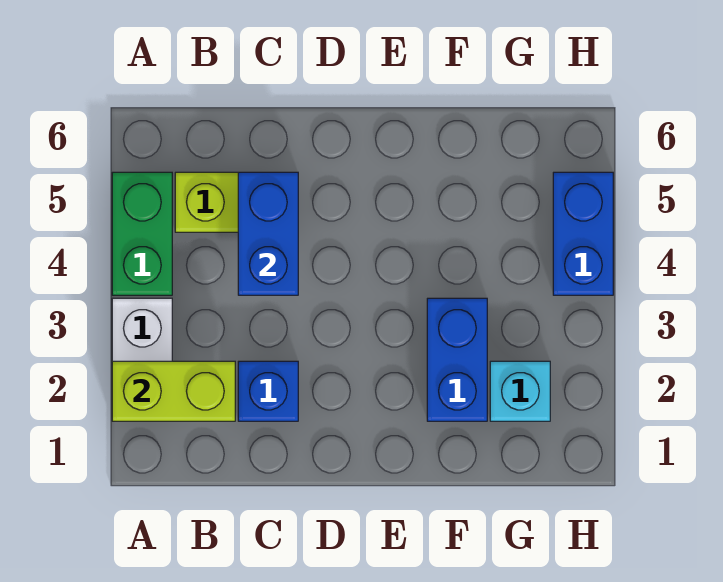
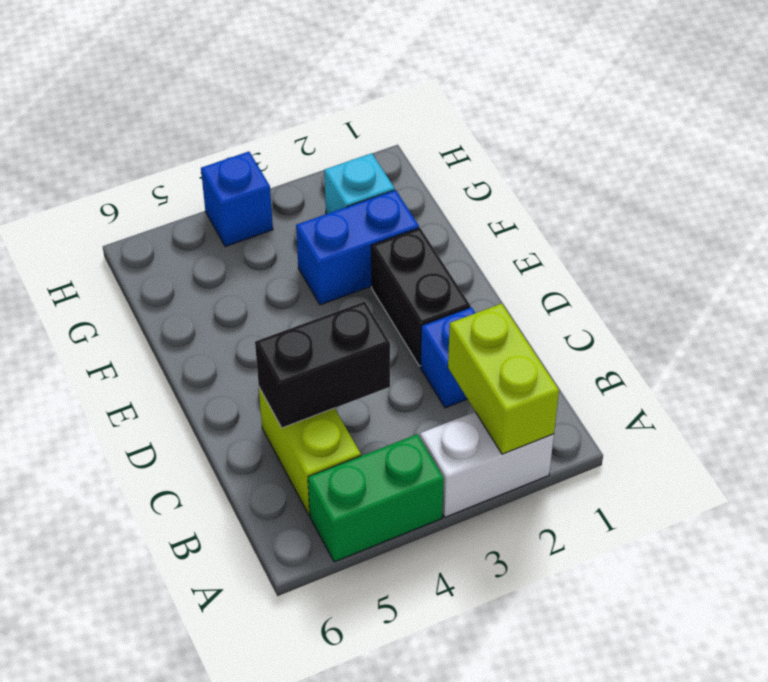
blue brick C4:C5 level 2 -> black brick C4:C5 level 2
none -> black brick D2:E2 level 1
blue brick H4:H5 level 1 -> blue brick H4 level 1

